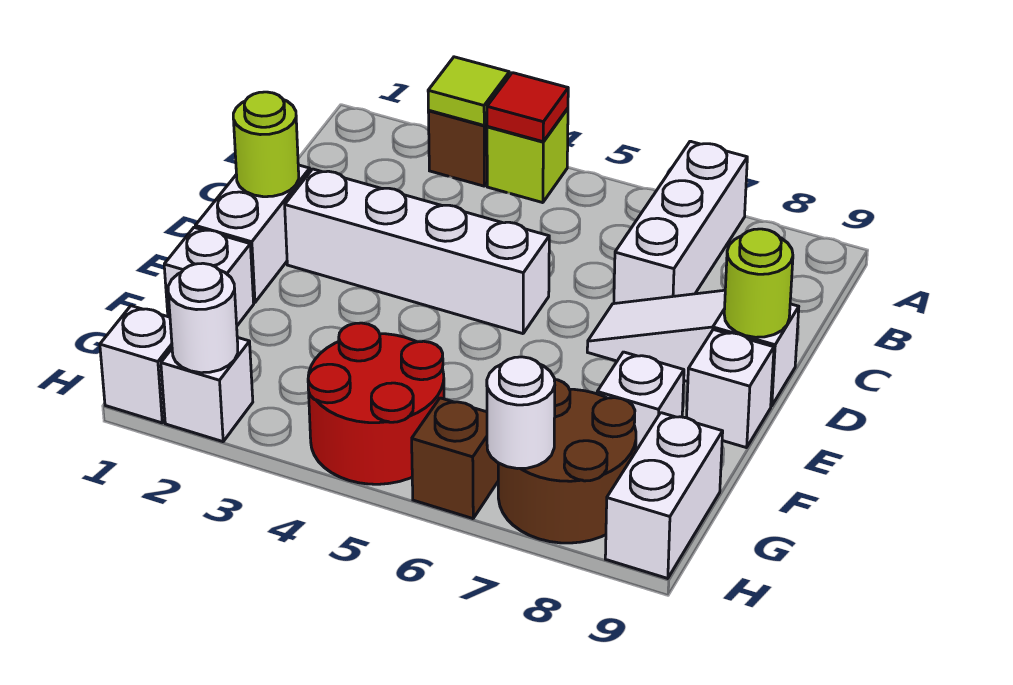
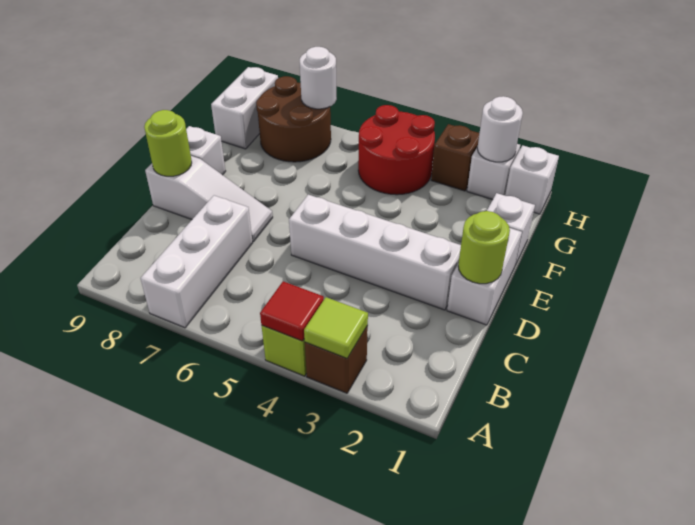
white brick F8 level 1 -> none
brown brick H6 level 1 -> brown brick H3 level 1

